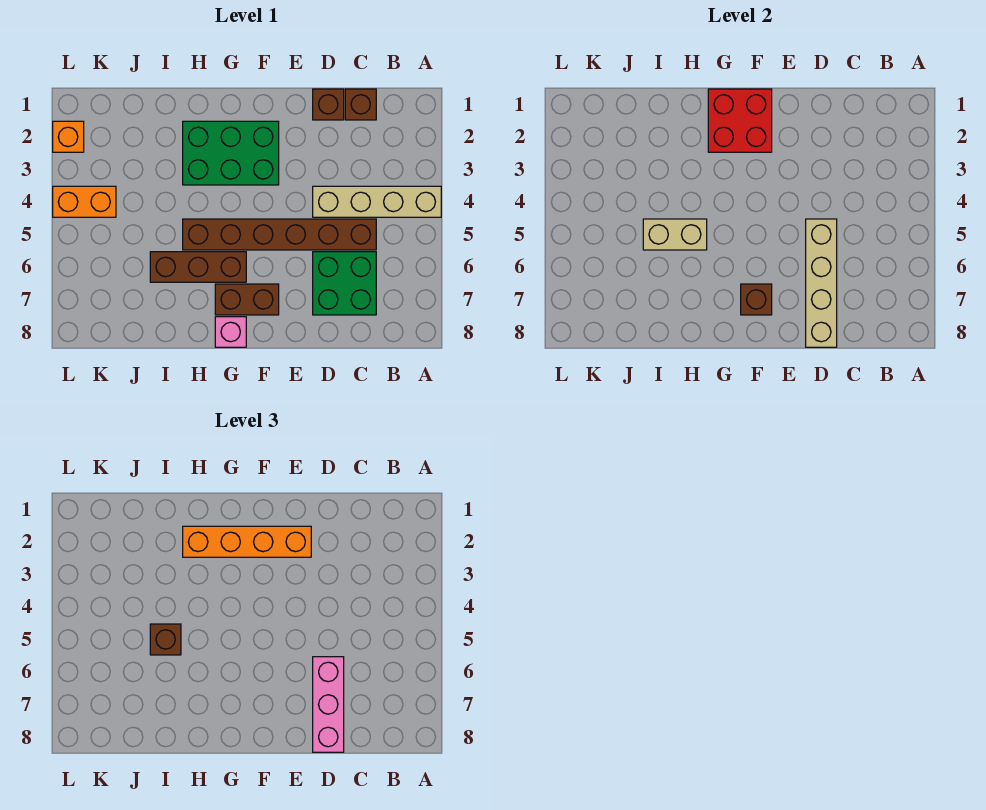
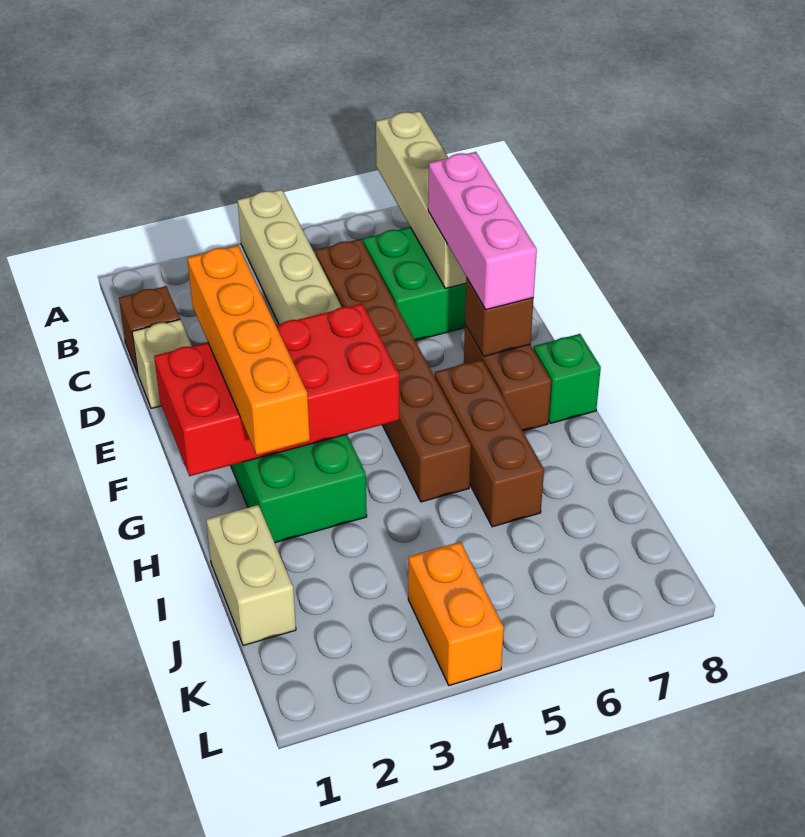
brown brick D1 level 1 -> tan brick D1 level 1
tan brick D5:D8 level 2 -> tan brick A7:D7 level 2
pink brick D6:D8 level 3 -> pink brick D7:F7 level 3
red brick F1:G2 level 2 -> red brick F1:G4 level 2
pink brick G8 level 1 -> green brick G8 level 1
tan brick H5:I5 level 2 -> tan brick I1:J1 level 1
brown brick I5 level 3 -> none
orange brick L2 level 1 -> none

